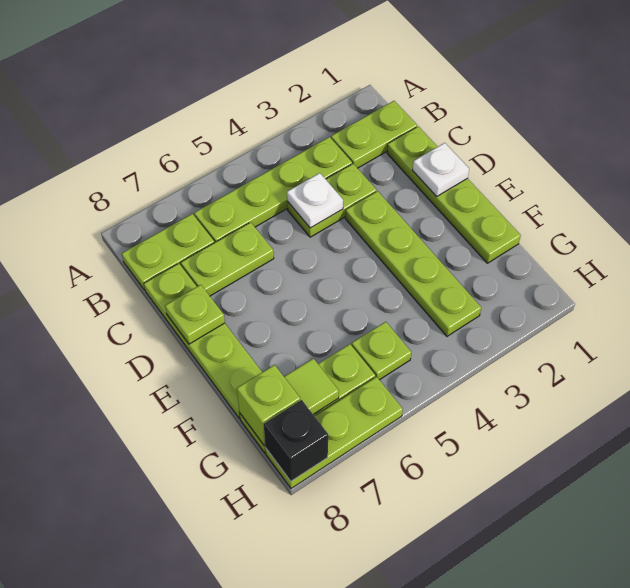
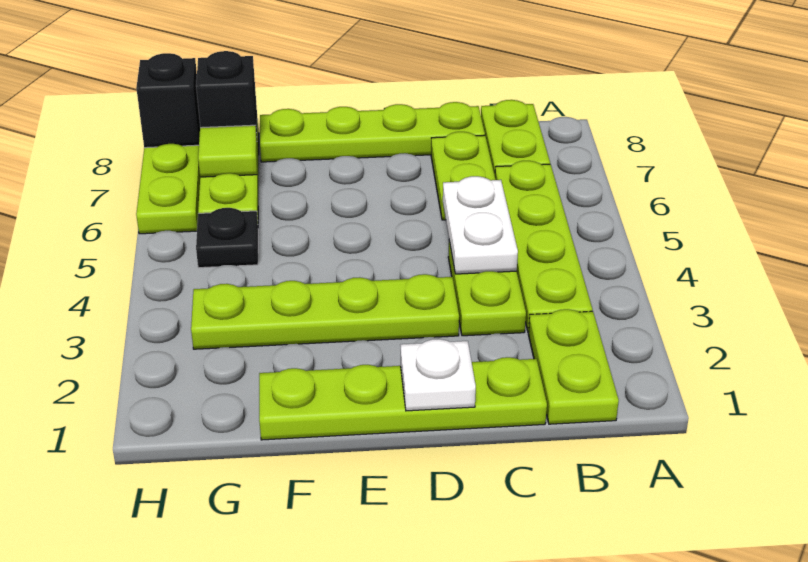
white plate C4 level 2 -> white plate C4:C5 level 2
lime plate D8 level 2 -> none
lime plate G5 level 1 -> black plate G5 level 1
lime brick G8 level 2 -> black brick G8 level 2

